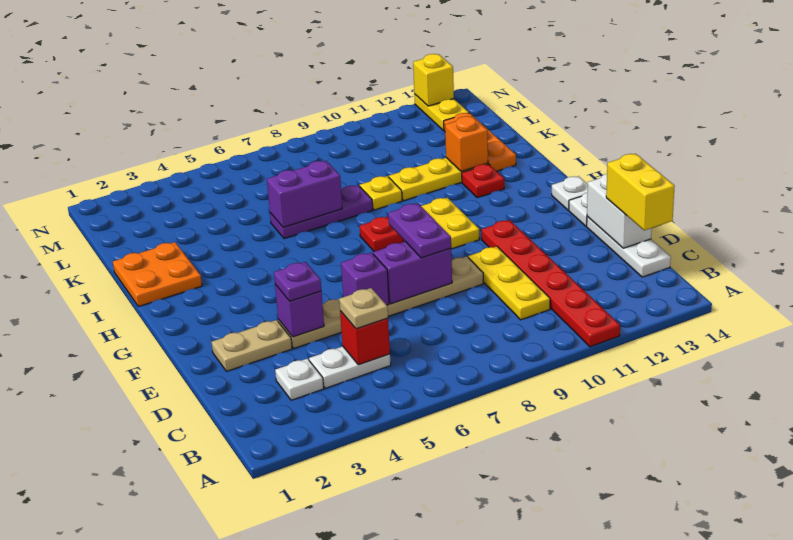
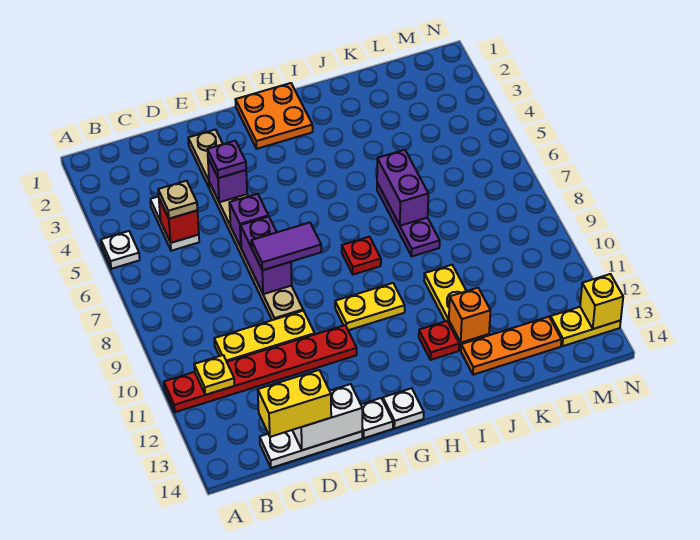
white plate C3 level 1 -> white plate A5 level 1
purple plate E8:F8 level 3 -> purple tile E8:F8 level 3
orange plate I1:J2 level 1 -> orange plate G1:H2 level 1
yellow plate J9 level 1 -> yellow plate B11 level 2

